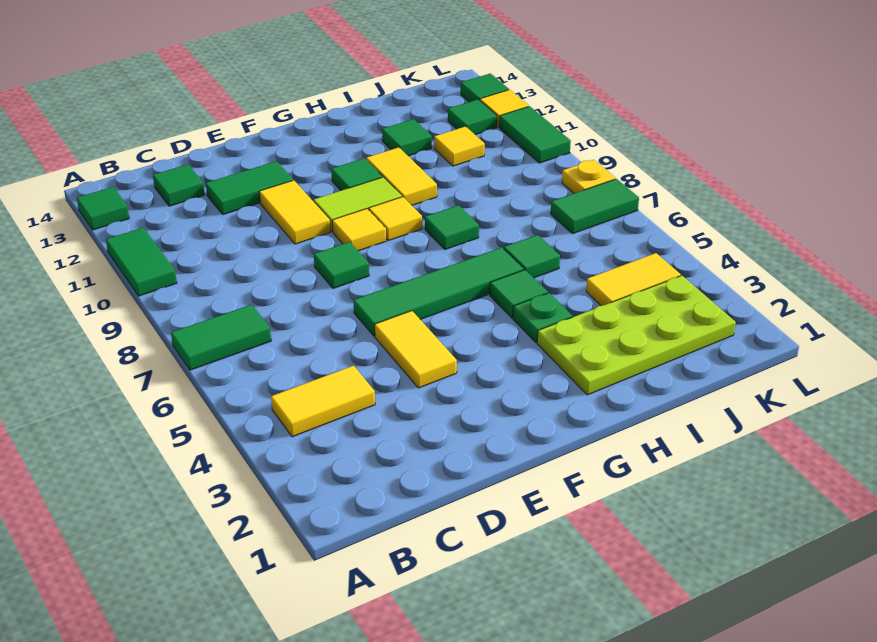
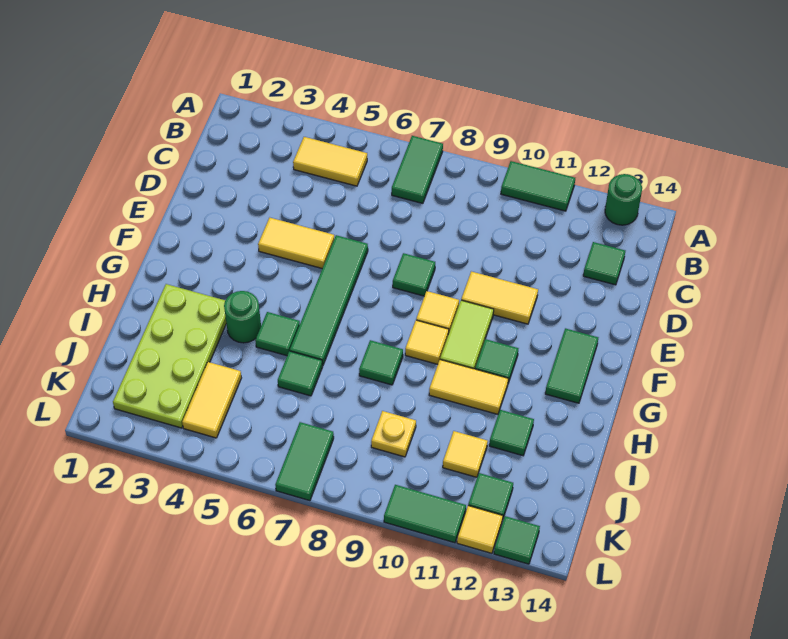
green tile A13 level 1 -> green round brick A13 level 1
yellow tile B4:C4 level 1 -> yellow tile B4:B5 level 1
green tile D12:E12 level 1 -> green tile F13:G13 level 1
green plate H4 level 1 -> green round brick H4 level 1
yellow plate L8 level 1 -> yellow plate J9 level 1

